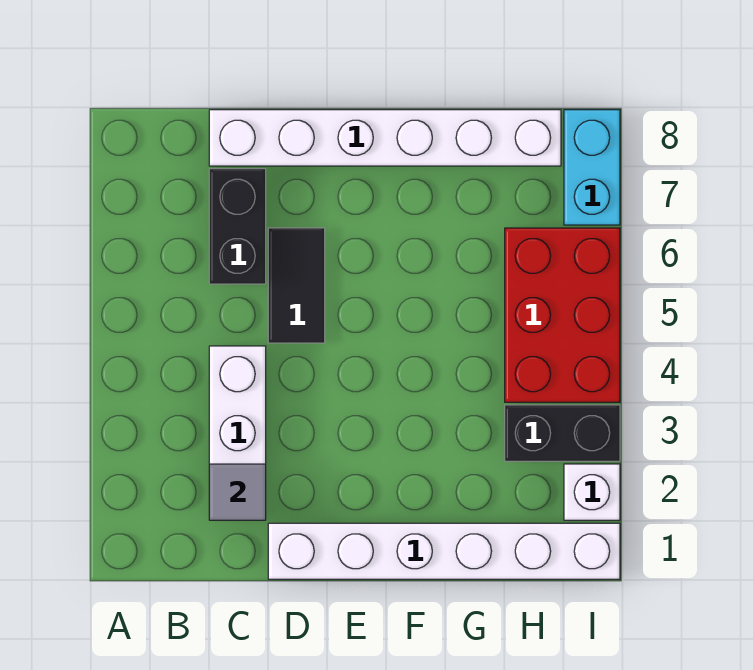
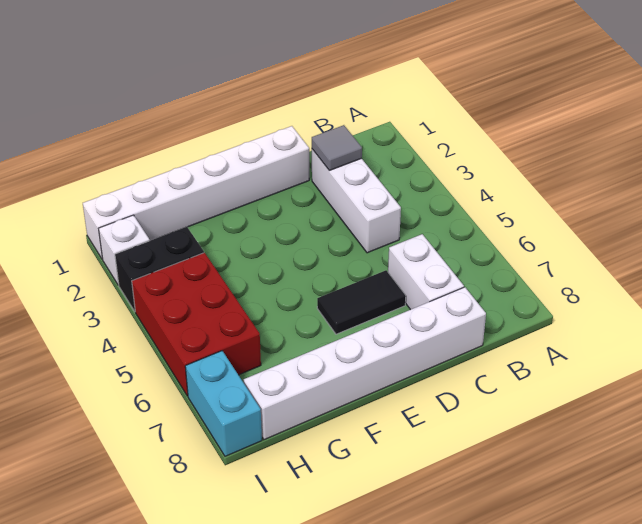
black brick C6:C7 level 1 -> white brick C6:C7 level 1
black tile D5:D6 level 1 -> black tile D6:E6 level 1

